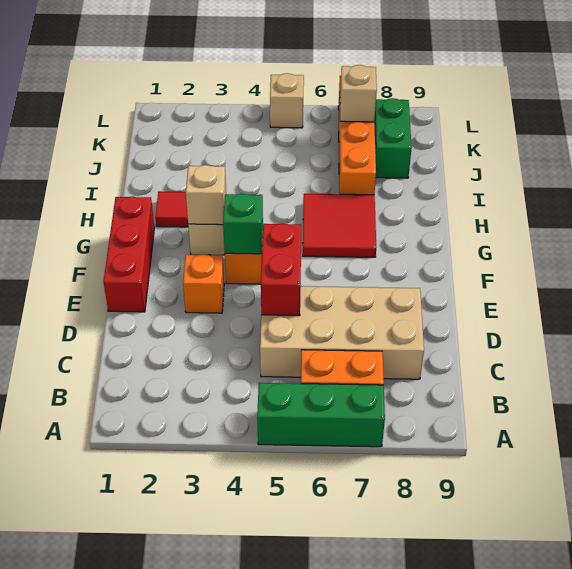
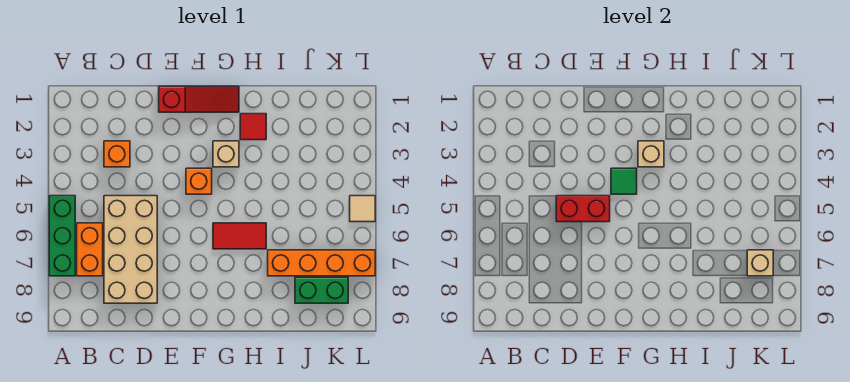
red brick E1:G1 level 1 -> red slope E1:G1 level 1 top E
orange brick E3 level 1 -> orange brick C3 level 1
green brick F4 level 2 -> green tile F4 level 2
red tile G6:H7 level 1 -> red tile G6:H6 level 1
tan brick L5 level 1 -> tan tile L5 level 1

